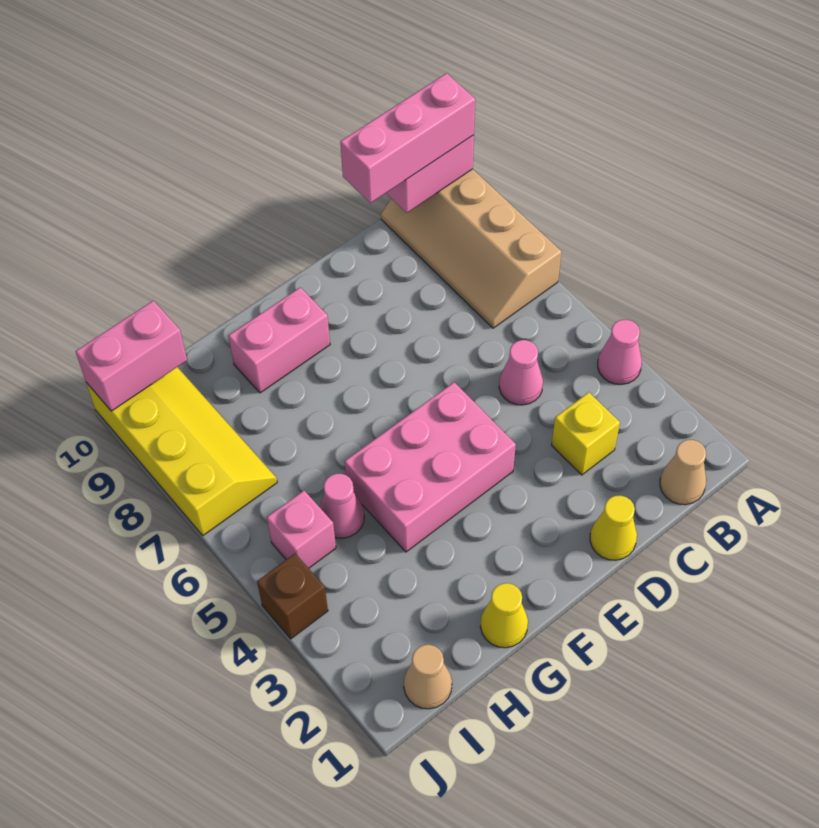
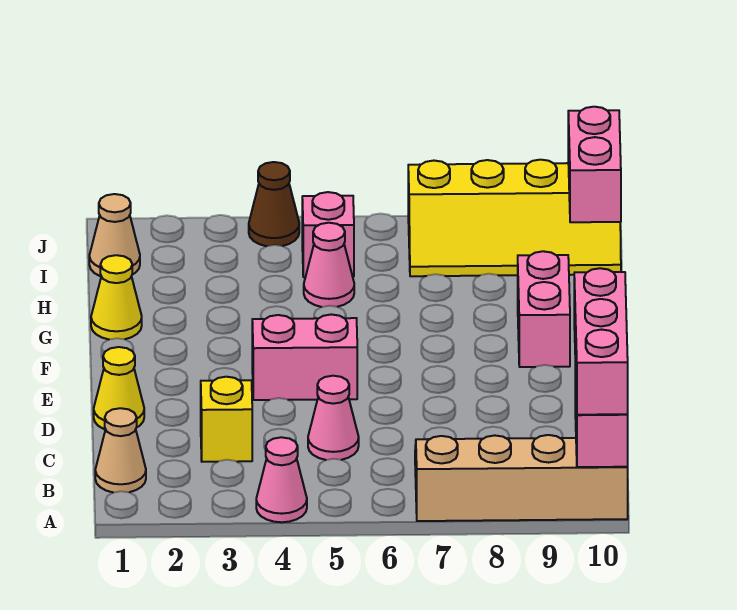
pink brick E4:G5 level 1 -> pink brick E4:E5 level 1
brown brick J4 level 1 -> brown cone J4 level 1

